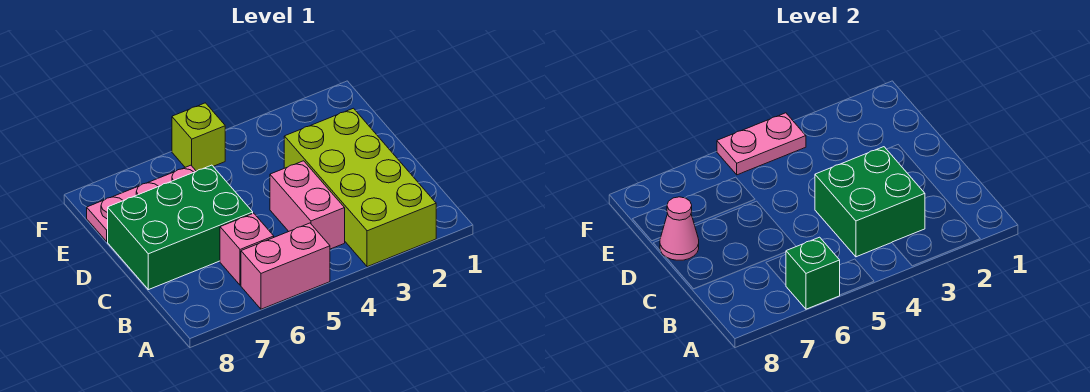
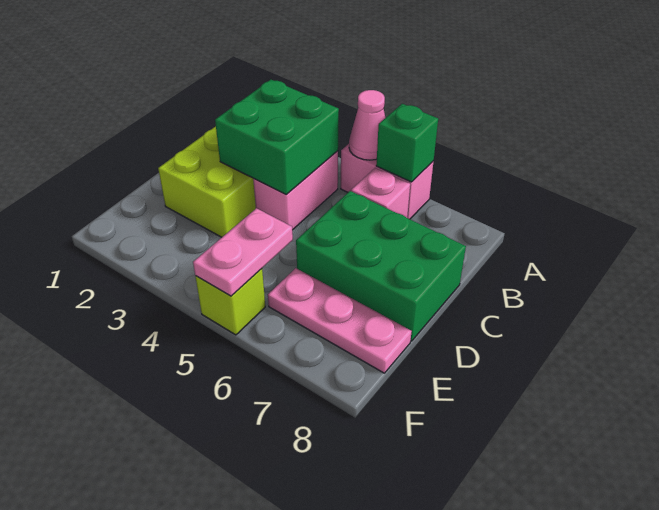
pink cone D8 level 2 -> pink cone A5 level 2
pink plate F4:F5 level 2 -> pink plate E5:F5 level 2

